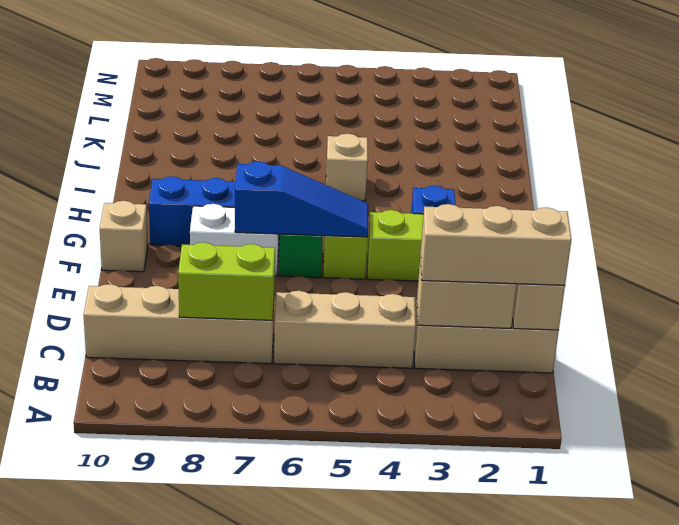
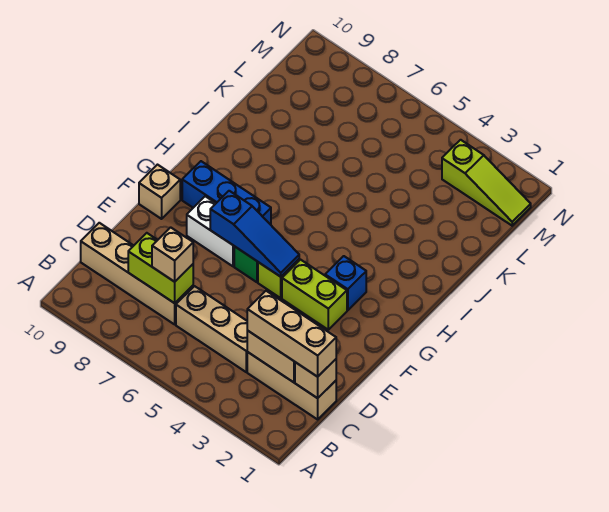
tan brick I5 level 1 -> tan brick C7 level 3
none -> lime slope M1:M3 level 1 top 3

